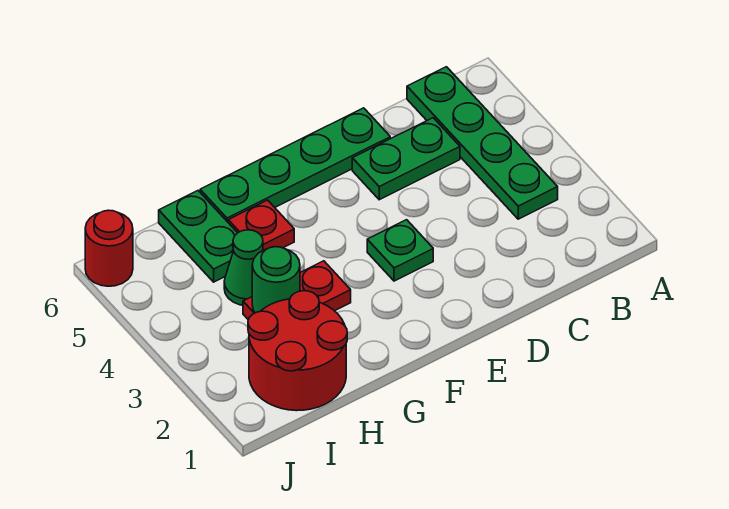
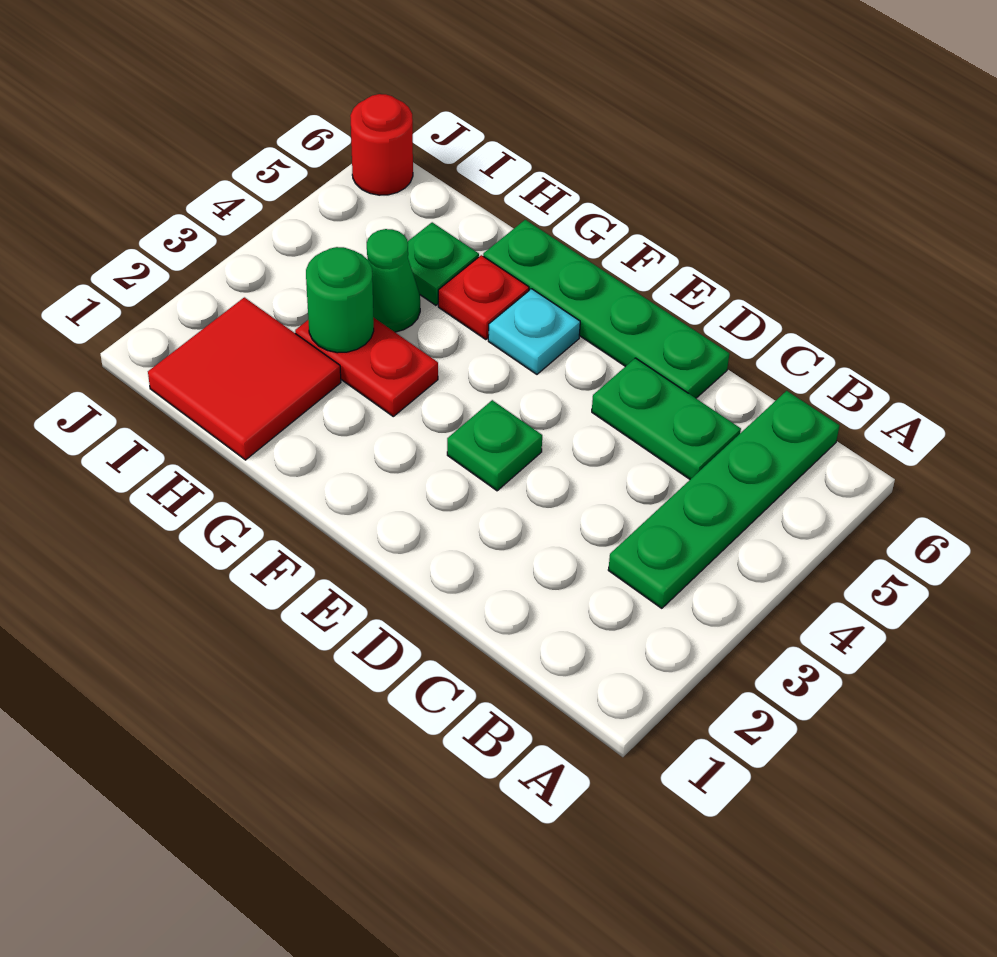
none -> cyan plate F5 level 1
red round brick H1:I2 level 1 -> red tile H1:I2 level 1
green plate H5:H6 level 1 -> green plate H5 level 1

